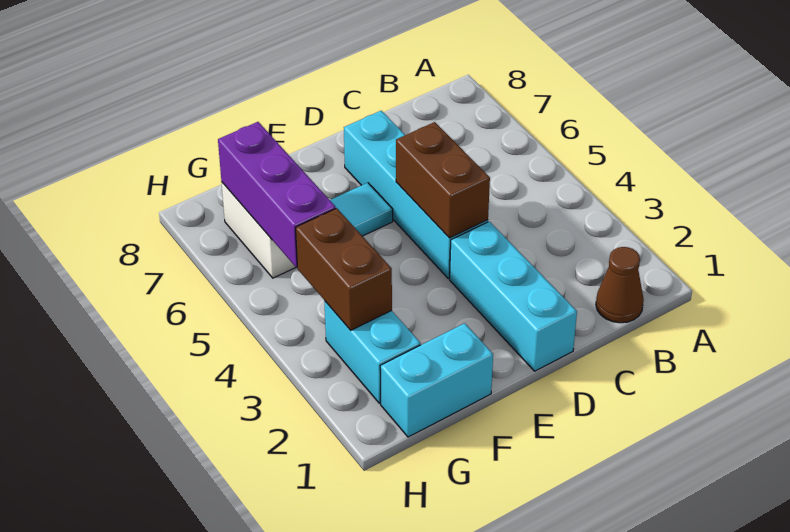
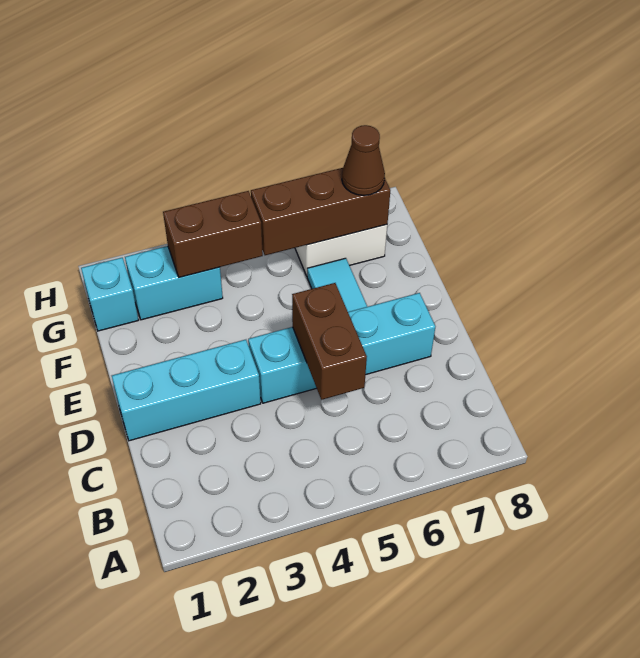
brown cone B1 level 1 -> brown cone G7 level 3
brown brick D4:D5 level 2 -> brown brick C5:D5 level 2
cyan brick F1:G1 level 1 -> cyan brick G1 level 1
purple brick G5:G7 level 2 -> brown brick G5:G7 level 2

